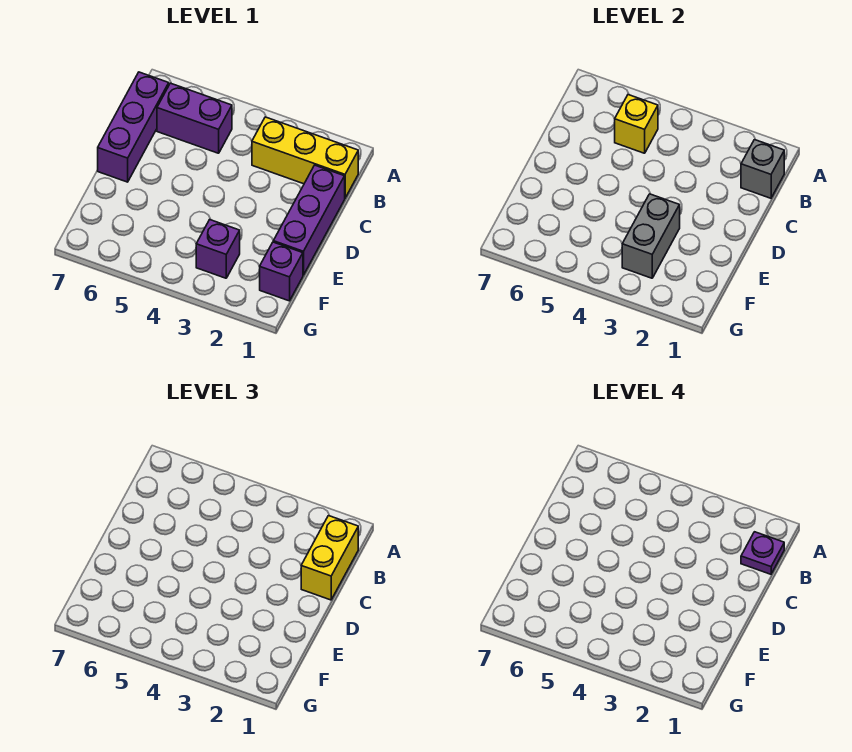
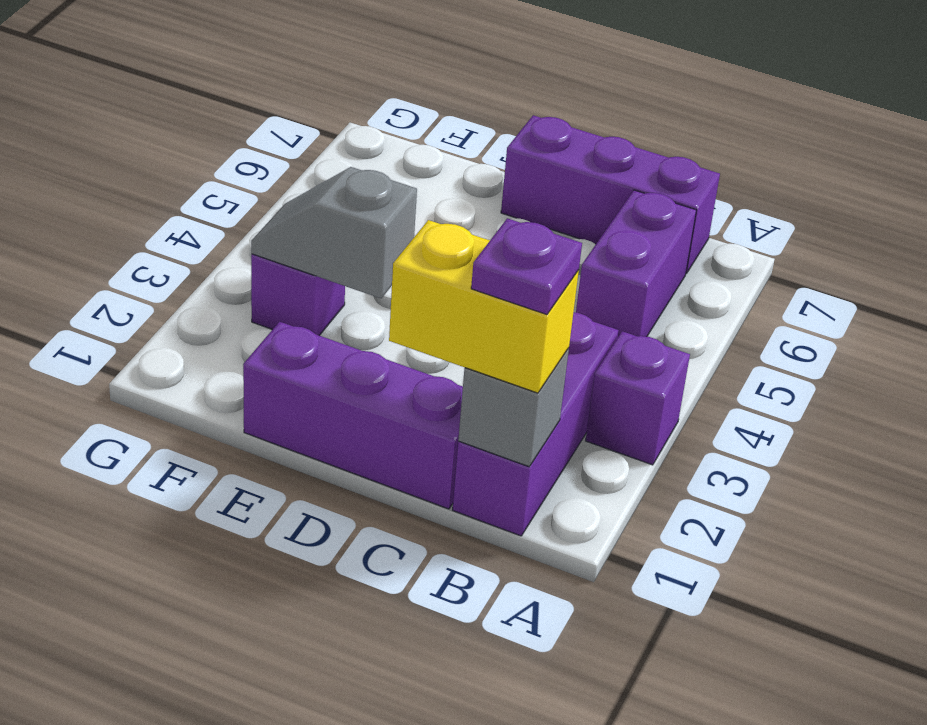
yellow brick B1:B3 level 1 -> purple brick B1:B3 level 1
yellow brick B5 level 2 -> none
grey brick E3:F3 level 2 -> grey slope E3:F3 level 2 top E
purple brick F1 level 1 -> purple brick A3 level 1

